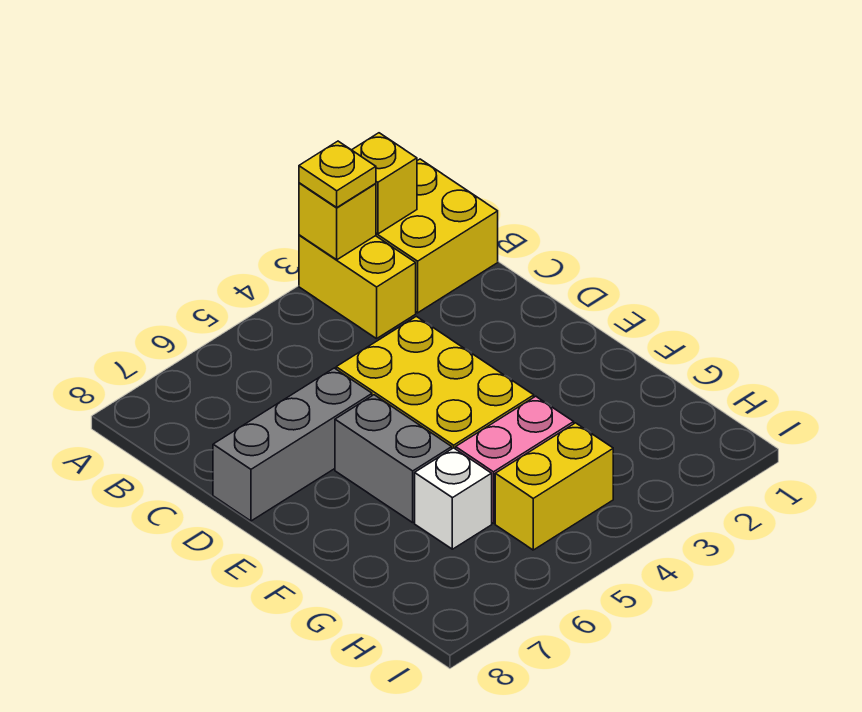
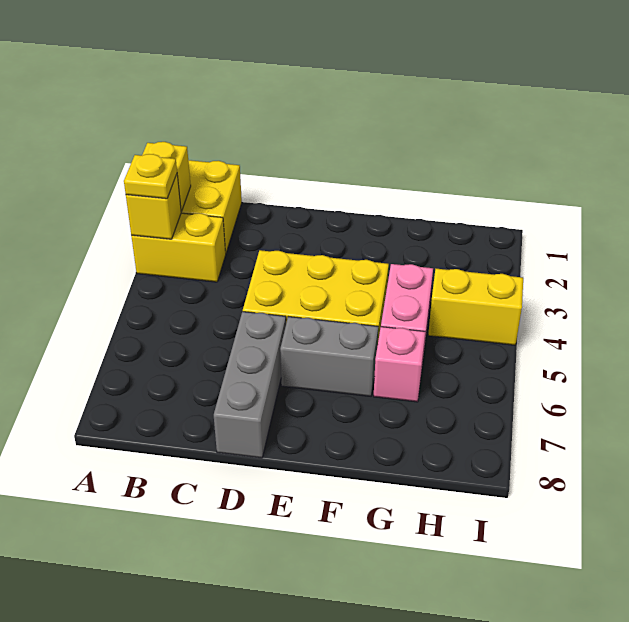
white brick G6 level 1 -> pink brick G6 level 1
yellow brick H4:H5 level 1 -> yellow brick H4:I4 level 1

